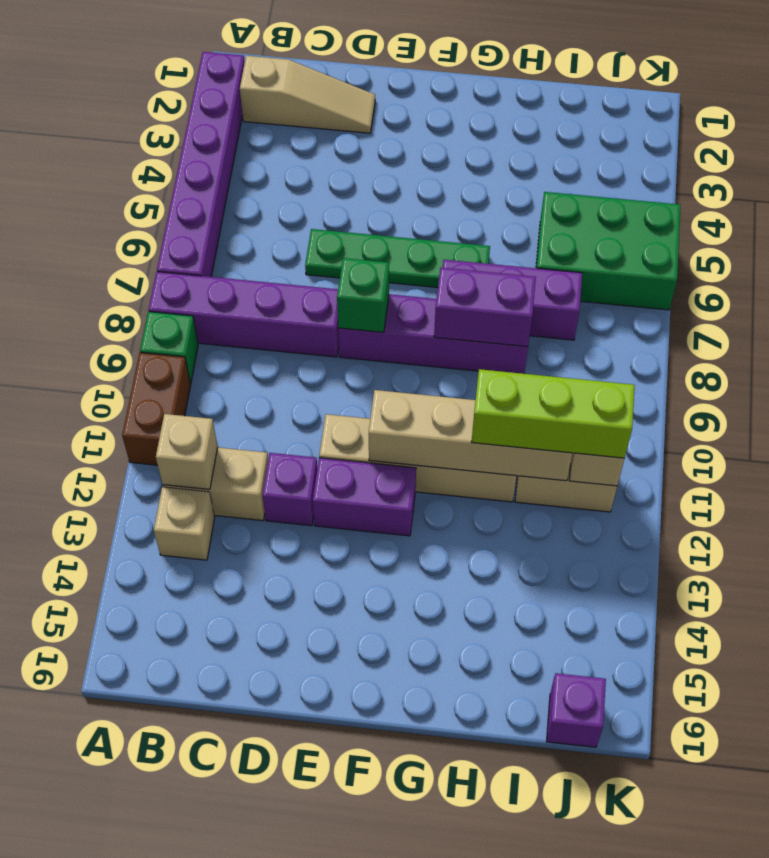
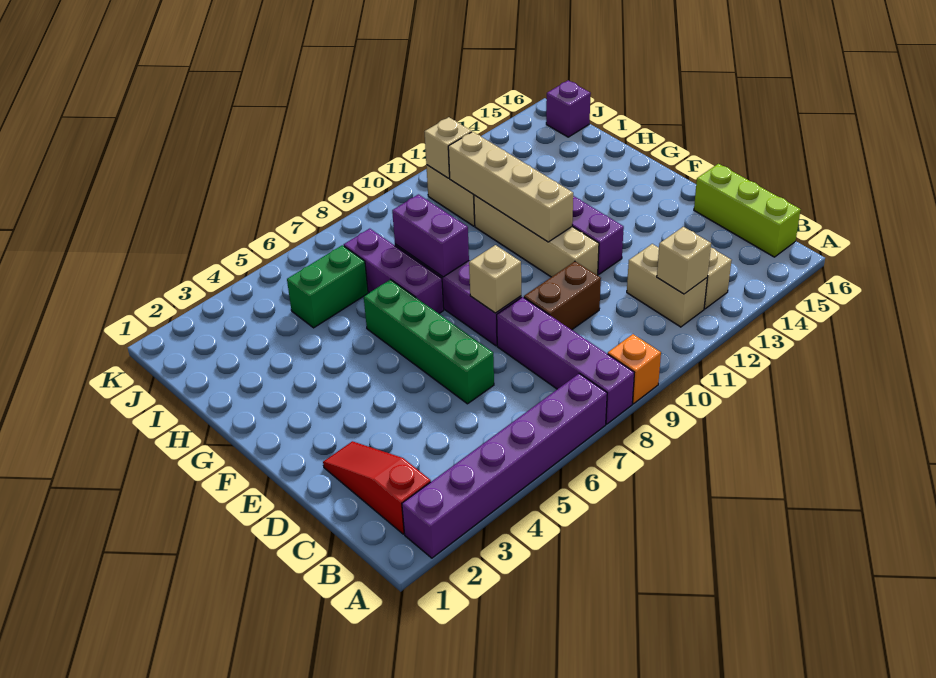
green brick A9 level 1 -> orange brick A9 level 1
brown brick A10:A11 level 1 -> brown brick D9:D10 level 1
tan slope B2:D2 level 1 top B -> red slope B2:D2 level 1 top B
green plate D6:G6 level 1 -> green brick D6:G6 level 1
purple brick D12 level 1 -> none
green brick E8 level 2 -> tan brick E8 level 2
lime brick H11:J11 level 3 -> lime brick B16:D16 level 1
green brick I5:K6 level 1 -> green brick I5:I6 level 1

